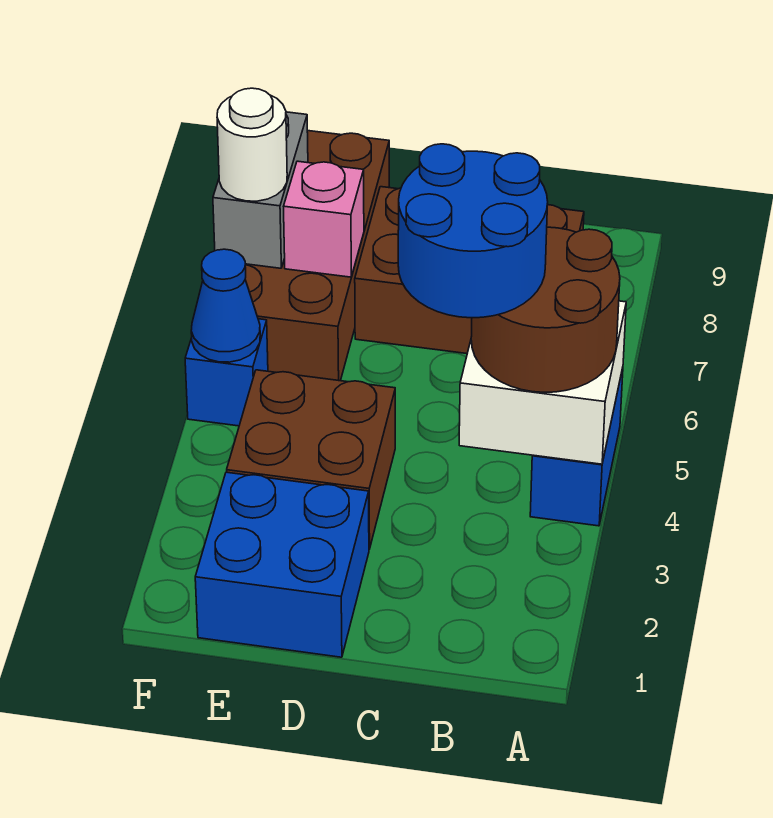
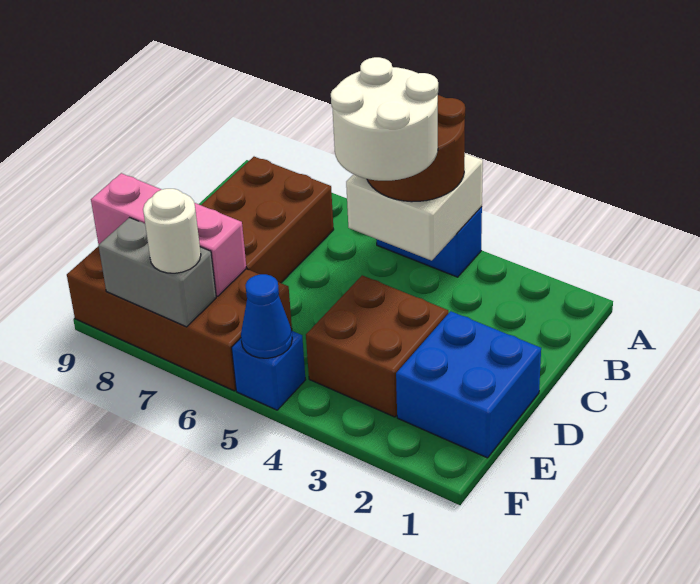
blue round brick B4:C5 level 4 -> white round brick B4:C5 level 4
pink brick E7 level 2 -> pink brick E7:E9 level 2

